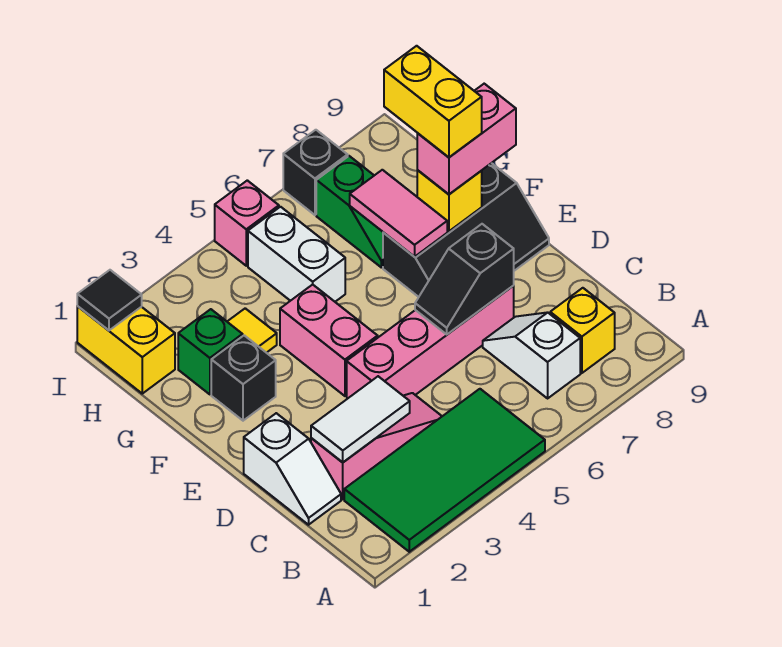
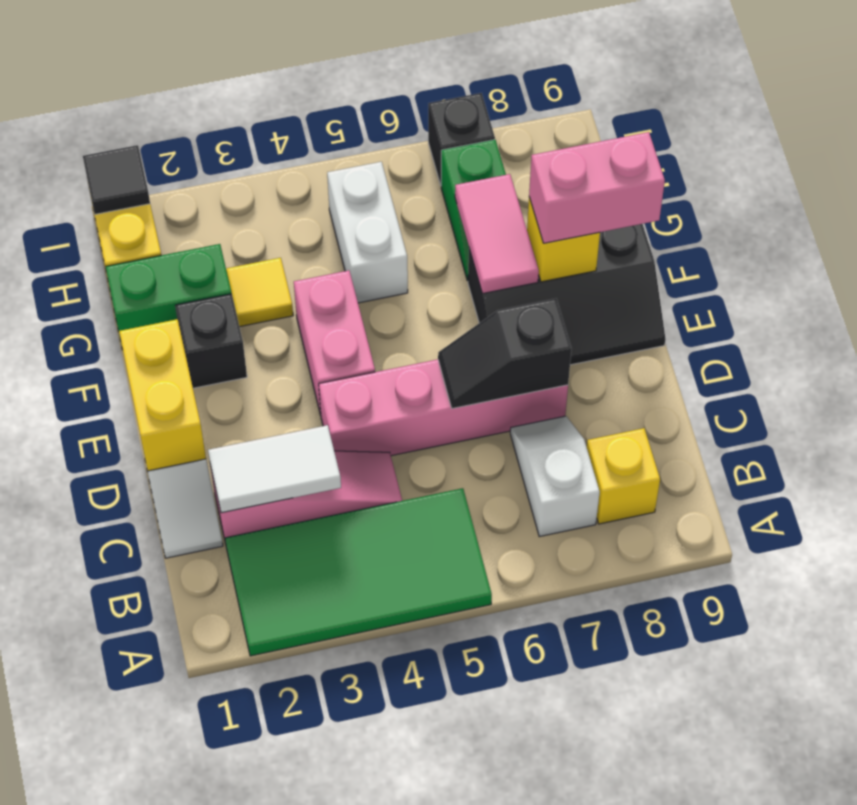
yellow brick F8:G8 level 4 -> yellow brick D1:E1 level 2
green brick G2 level 1 -> green brick G1:G2 level 1
pink brick I5 level 1 -> none

